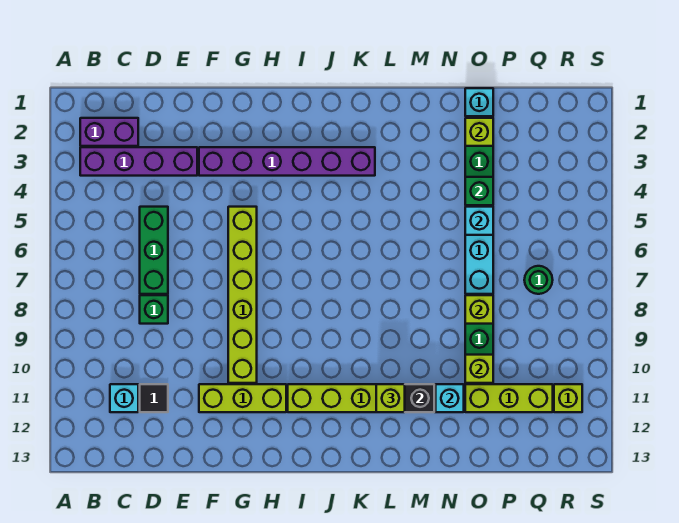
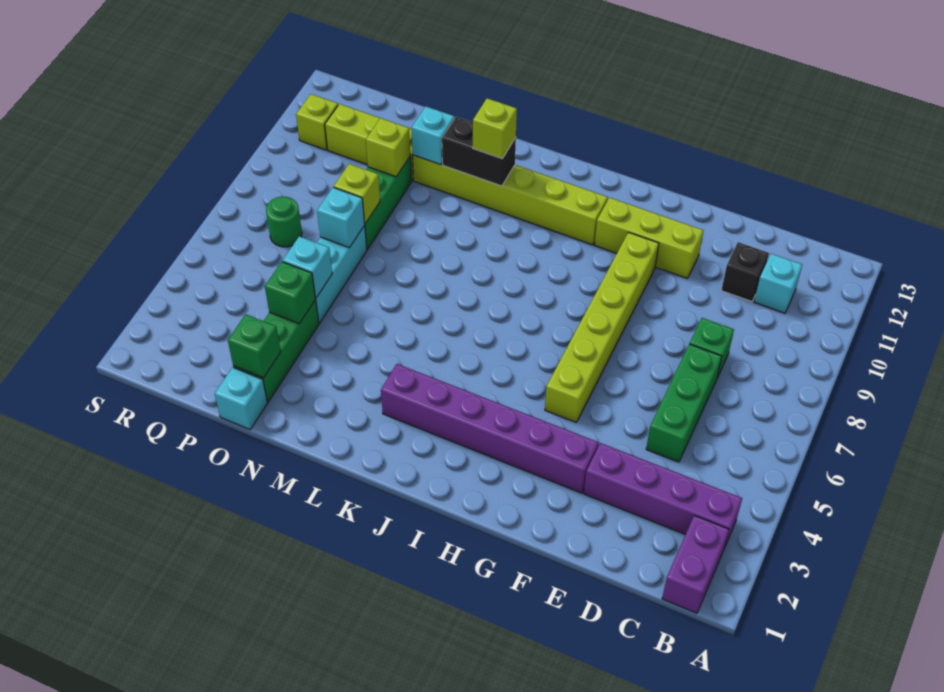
purple brick B2:C2 level 1 -> purple brick B1:B2 level 1
black tile D11 level 1 -> black brick D11 level 1
lime brick O2 level 2 -> green brick O2 level 2
none -> cyan brick O7 level 2

